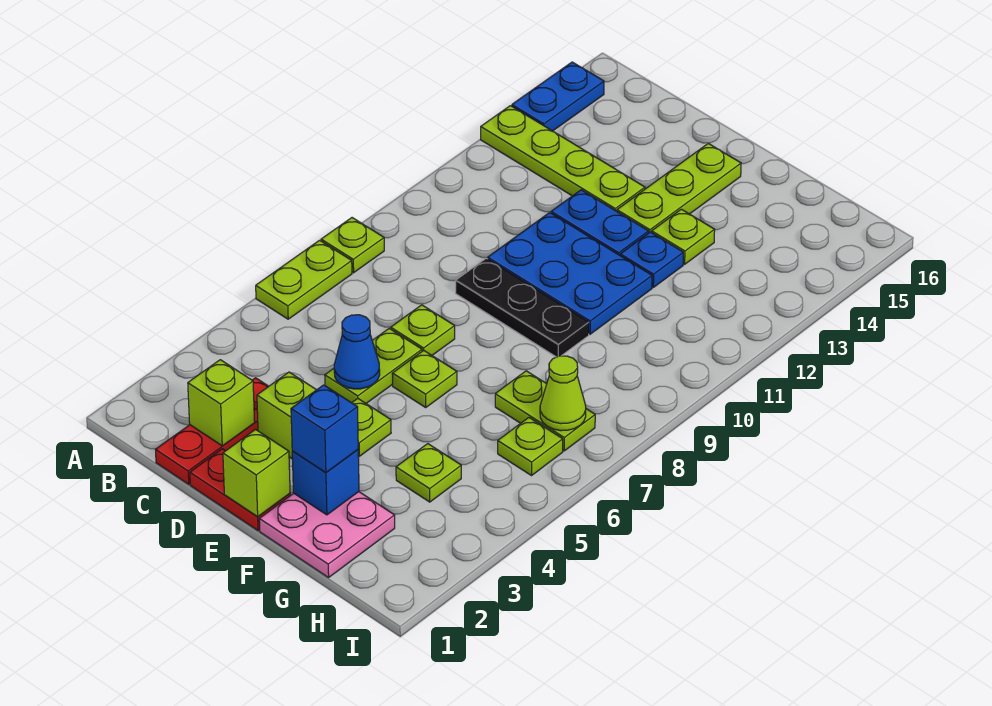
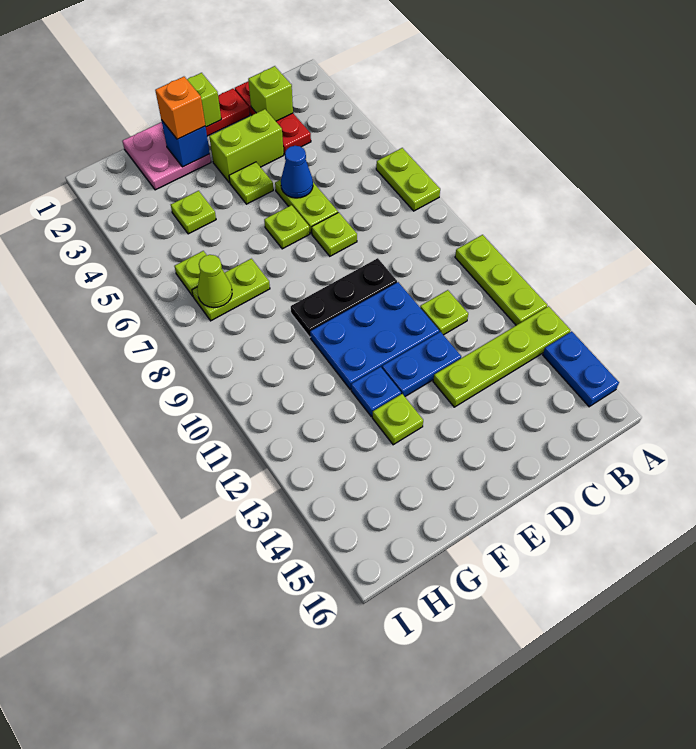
lime plate A8 level 1 -> lime plate C11 level 1
lime plate E13:E15 level 1 -> lime plate A10:A12 level 1
blue brick F2 level 3 -> orange brick F2 level 3

